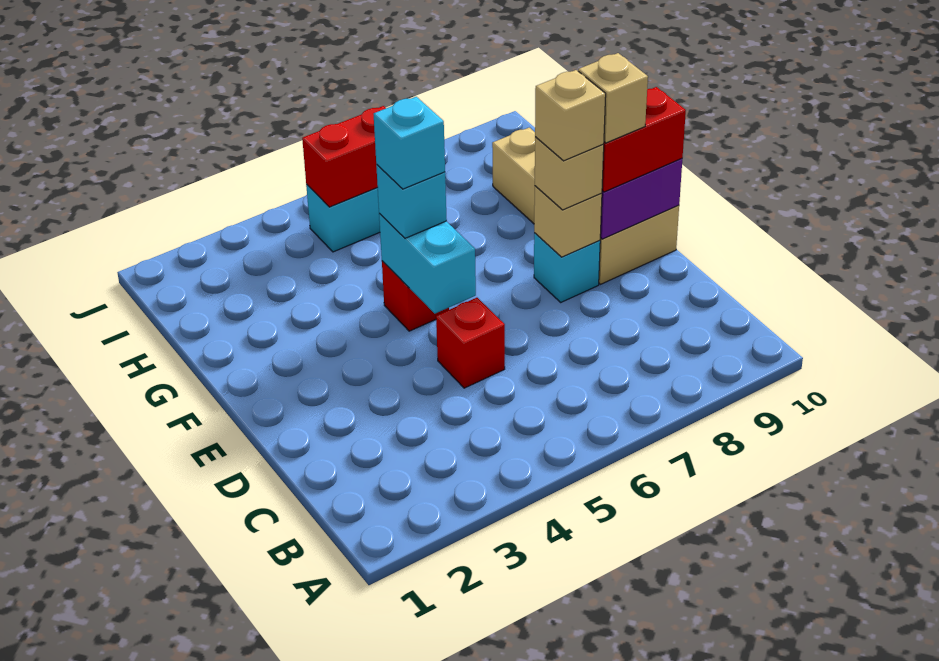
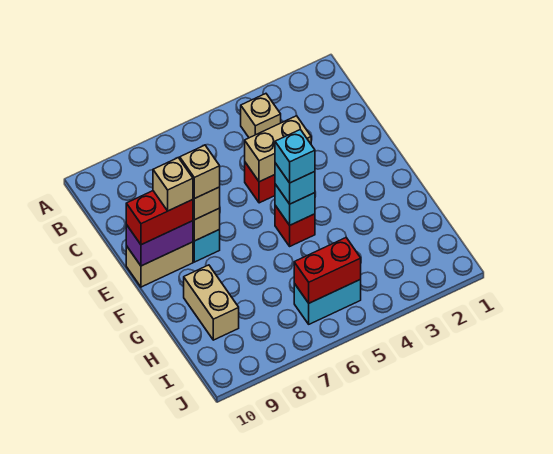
none -> tan brick B4 level 1
none -> tan brick D4:D5 level 2
cyan brick E5:F5 level 2 -> cyan brick F5 level 2

